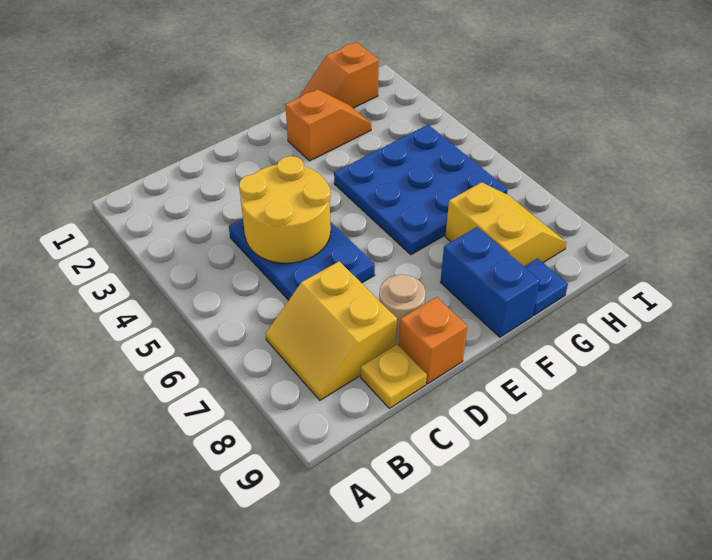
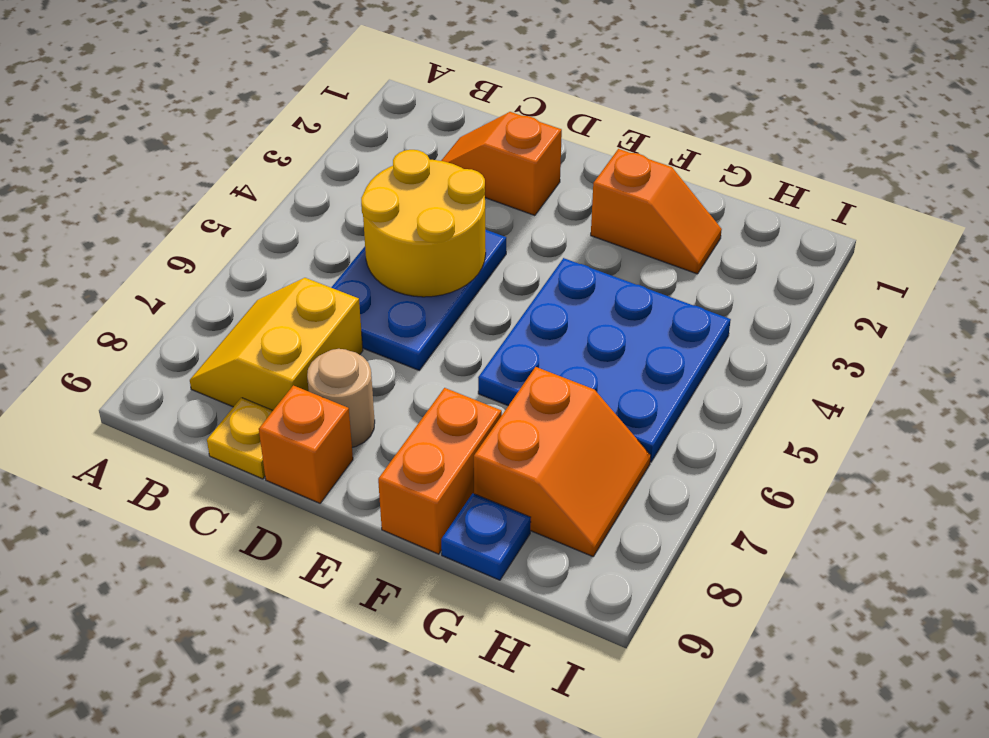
blue brick F8:F9 level 1 -> orange brick F8:F9 level 1
orange slope G1:H1 level 1 top H -> orange slope C2:D2 level 1 top D
yellow slope G7:H8 level 1 top G -> orange slope G7:H8 level 1 top G

